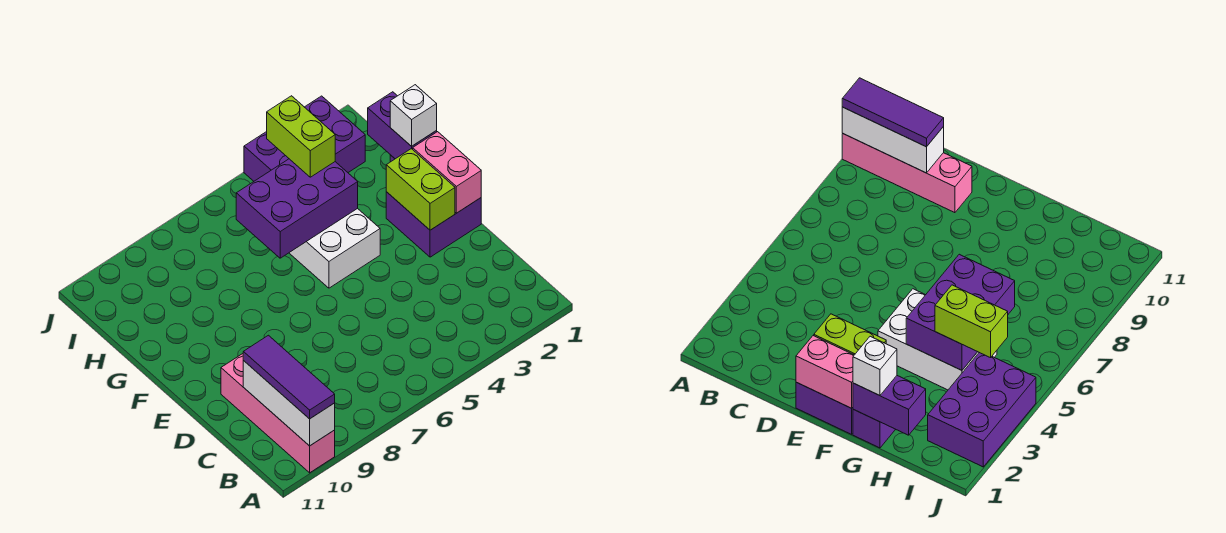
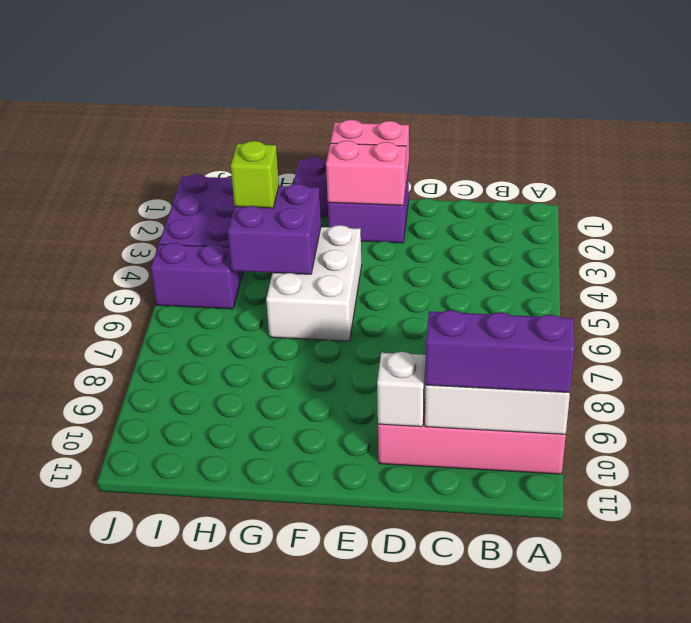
purple tile A10:C10 level 3 -> purple brick A10:C10 level 3
lime brick E2:F2 level 2 -> pink brick E2:F2 level 2
white brick F4:H5 level 1 -> white brick F4:G6 level 1
purple brick G1:H1 level 2 -> purple brick I5:J5 level 1
white brick G1 level 3 -> white brick D10 level 2
purple brick G4:H6 level 2 -> purple brick G4:H5 level 2
lime brick H4:I4 level 3 -> lime brick H4 level 3

